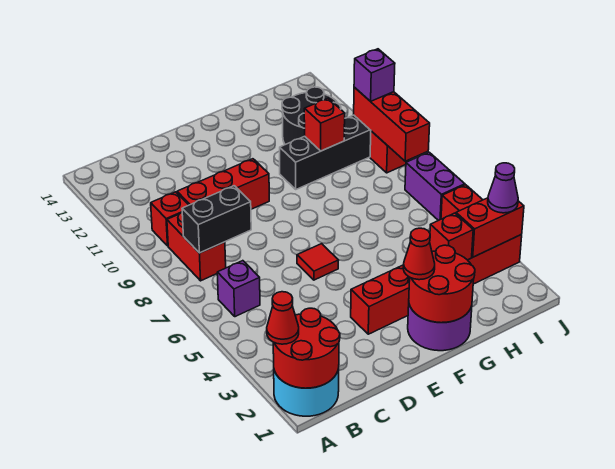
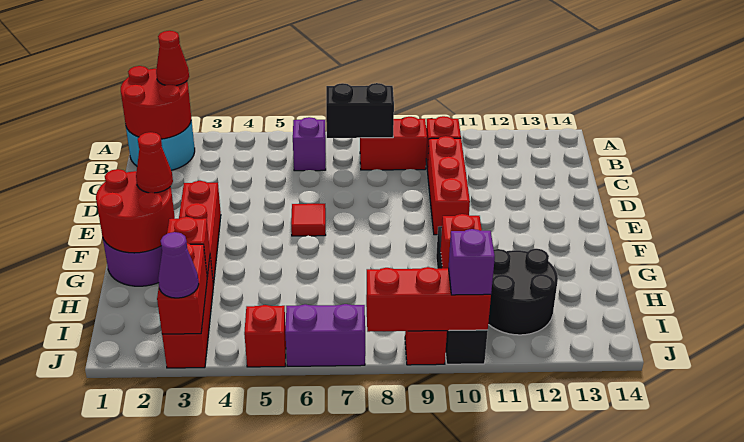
black brick B8:C8 level 2 -> black brick B7:B8 level 2

